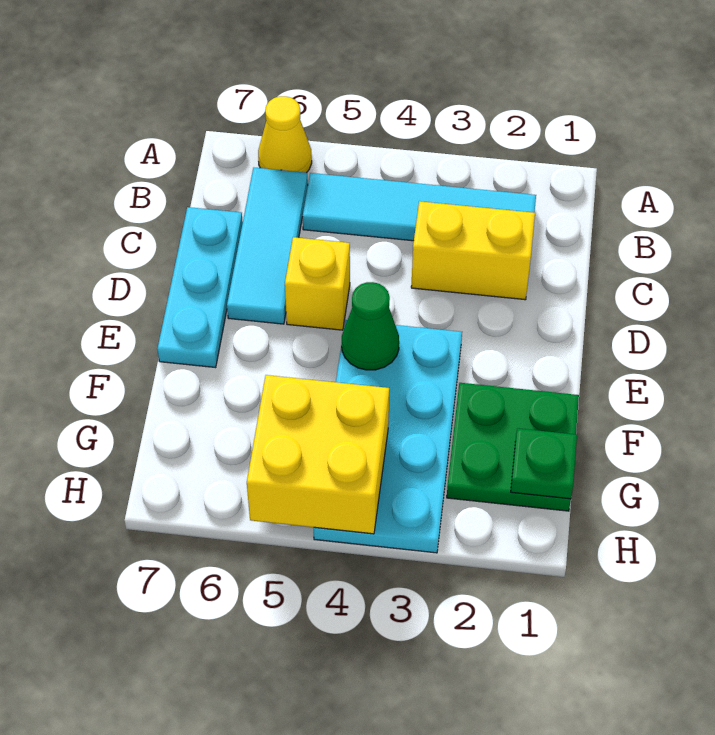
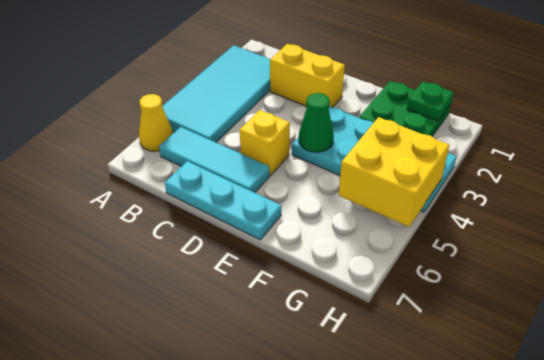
cyan tile B2:B5 level 1 -> cyan tile A2:B5 level 1
yellow brick C2:C3 level 1 -> yellow brick C2:D2 level 1

